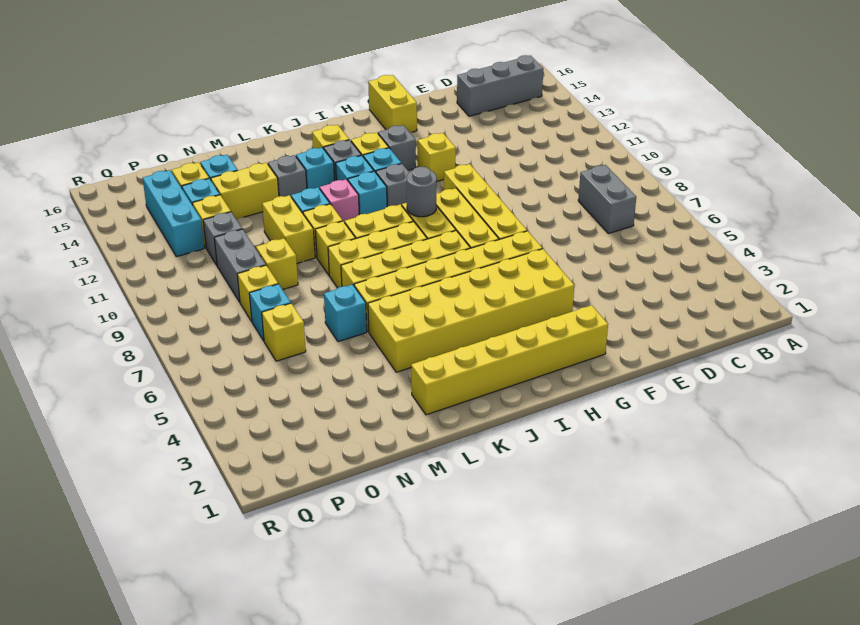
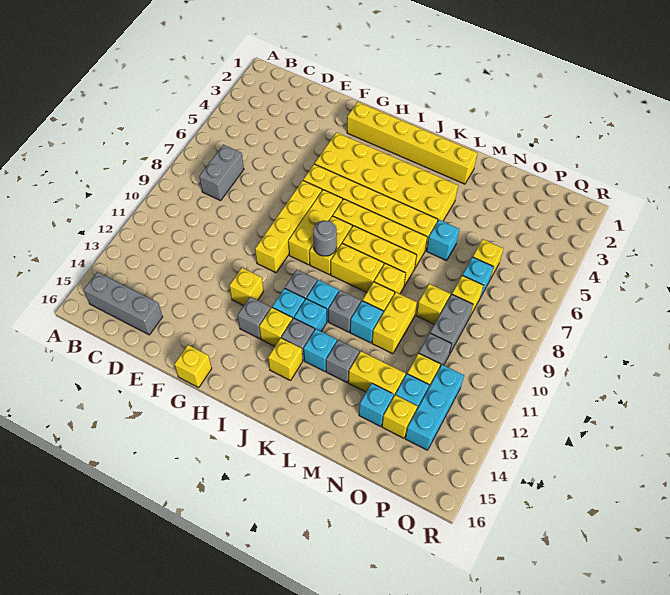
yellow brick G15:G16 level 1 -> yellow brick G16 level 1
pink brick K11 level 1 -> grey brick K11 level 1

